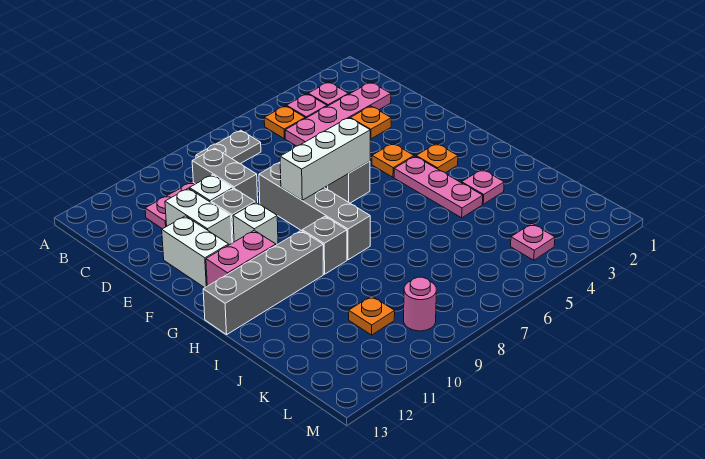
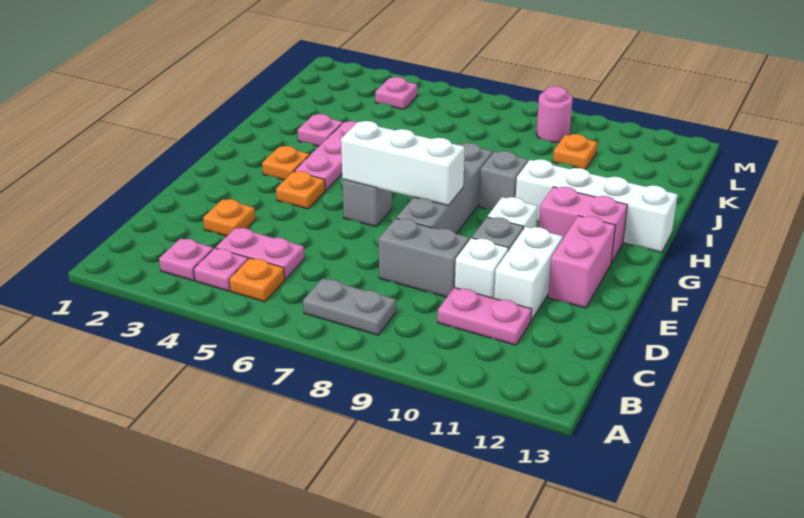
pink plate C2:C5 level 1 -> pink plate C4:C5 level 1
grey brick C9:D9 level 1 -> grey brick D8:D9 level 1
white brick E12:F12 level 1 -> pink brick E12:F12 level 1
grey brick H10:H13 level 1 -> white brick H10:H13 level 1

